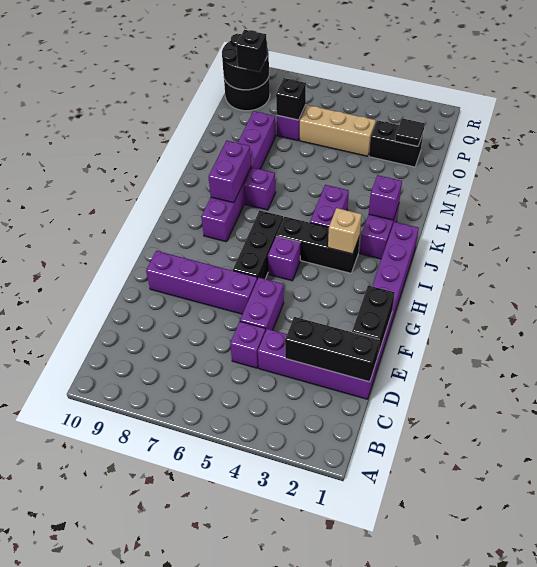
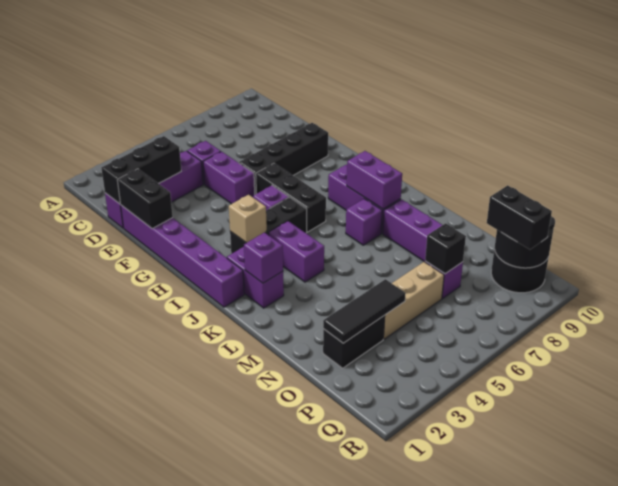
purple brick F6:F9 level 1 -> black brick F6:F9 level 1
black tile O2 level 2 -> black tile O2:O4 level 2
black brick P9 level 3 -> black brick P9:Q9 level 3

